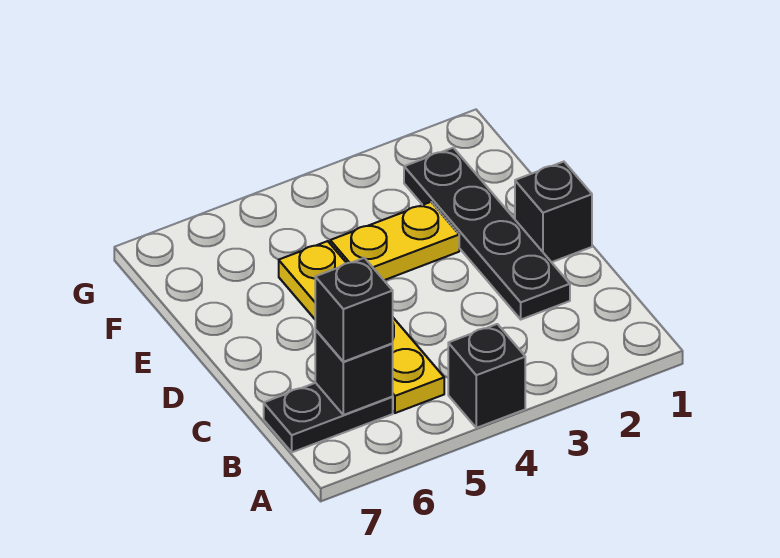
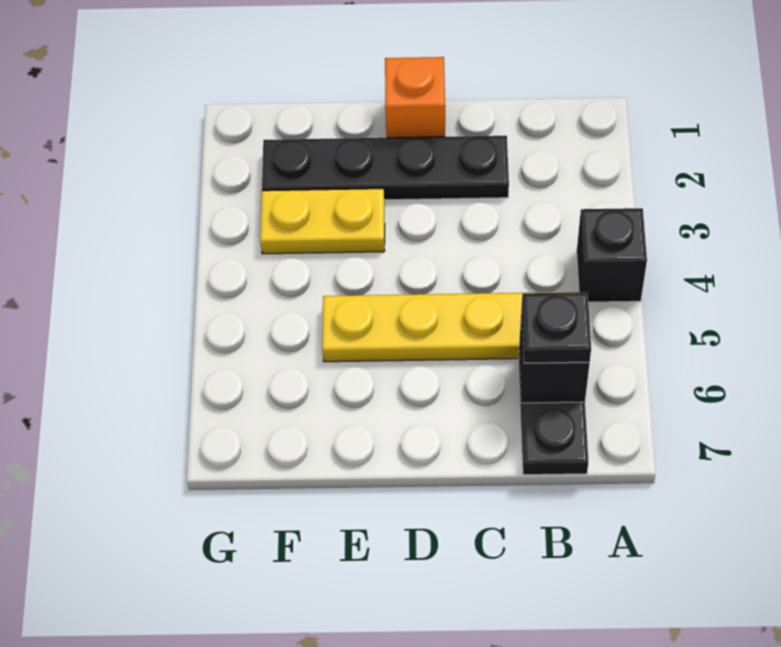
black brick B6 level 3 -> black plate B6 level 3
black brick D1 level 1 -> orange brick D1 level 1
yellow plate E3:E4 level 1 -> yellow plate E3:F3 level 1

